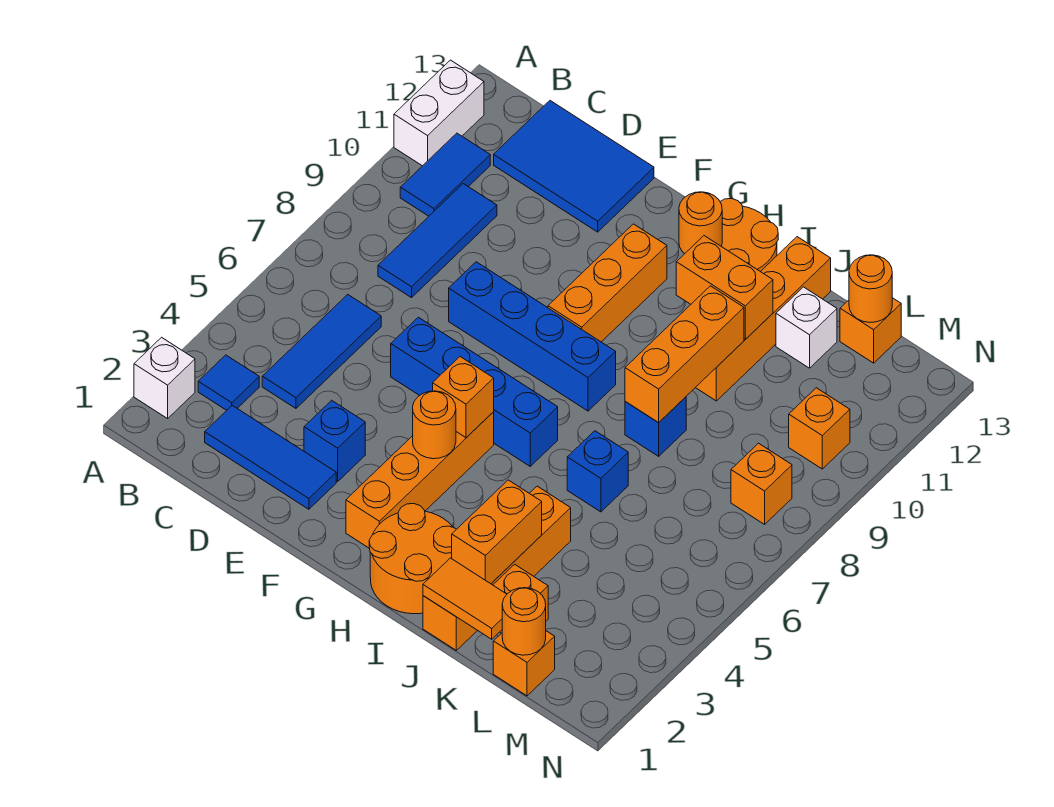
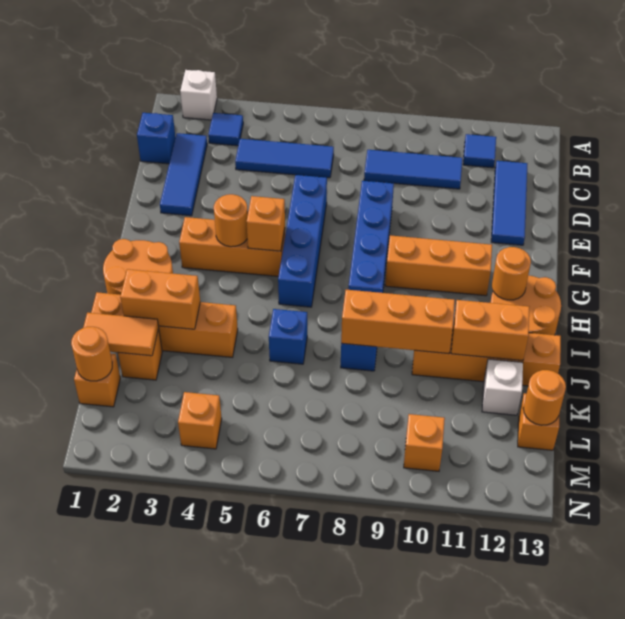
white brick A11:A12 level 1 -> none
blue tile B10:B11 level 1 -> blue tile B11 level 1
blue tile C12:E13 level 1 -> blue tile C12:E12 level 1
blue brick E3 level 1 -> blue brick C1 level 1
orange brick G2:G5 level 1 -> orange brick G3:G5 level 1
orange brick I11:J11 level 2 -> orange brick J11:J12 level 2
orange tile J1:K1 level 2 -> orange tile K1:K2 level 2
orange brick M8 level 1 -> orange brick M4 level 1

